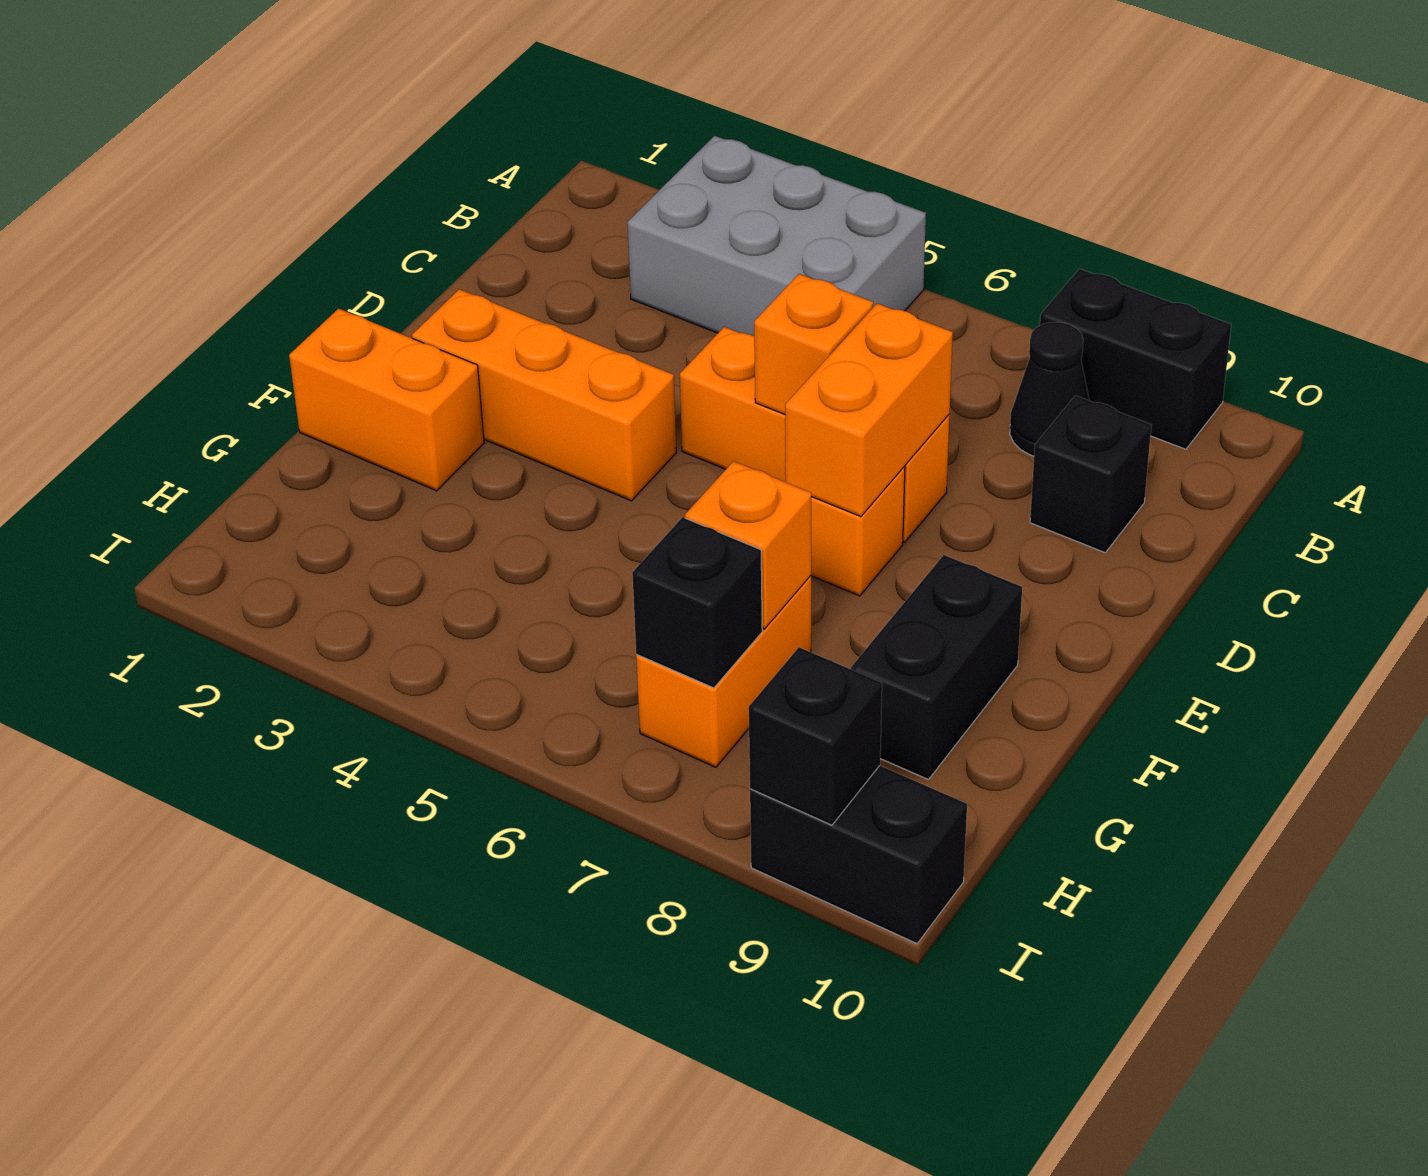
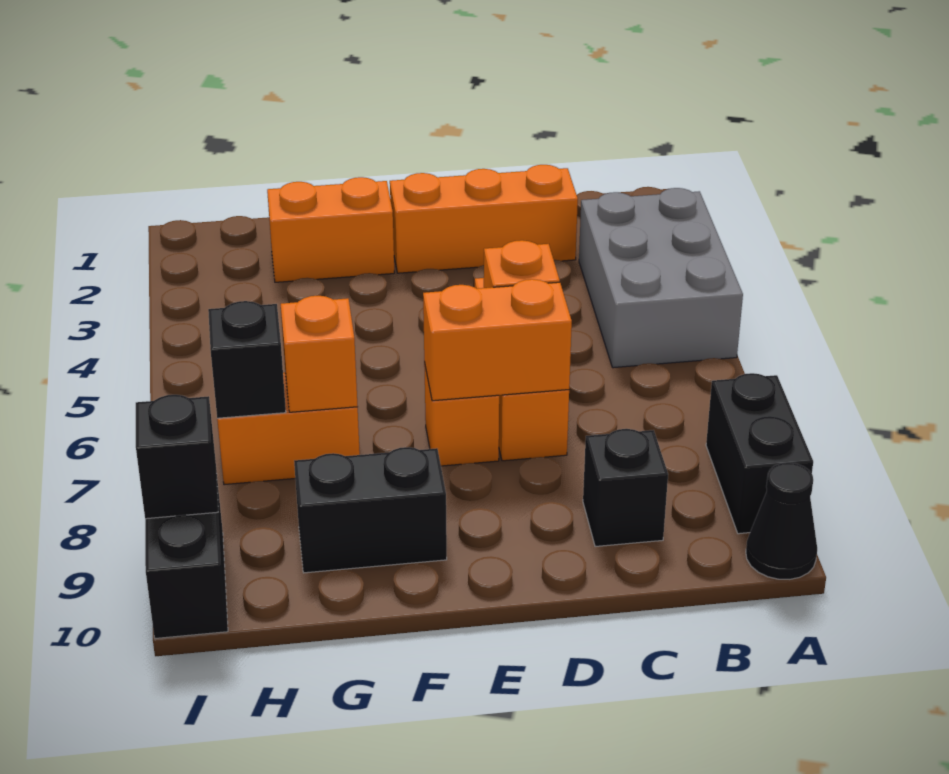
black cone B8 level 1 -> black cone A10 level 1
orange brick E2:E4 level 1 -> orange brick C2:E2 level 1
orange brick F1:F2 level 1 -> orange brick F2:G2 level 1

